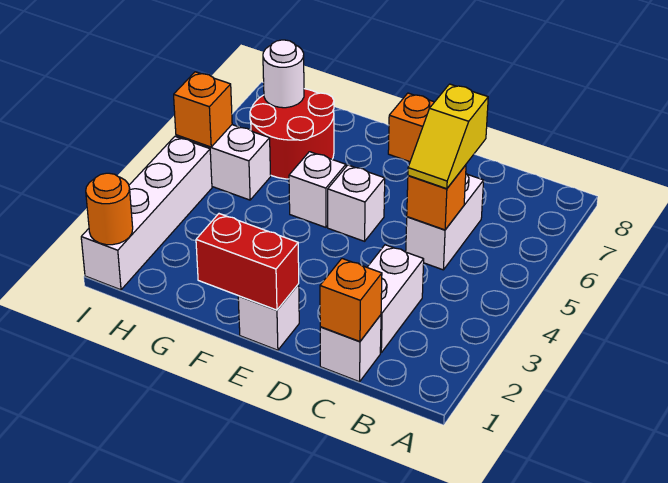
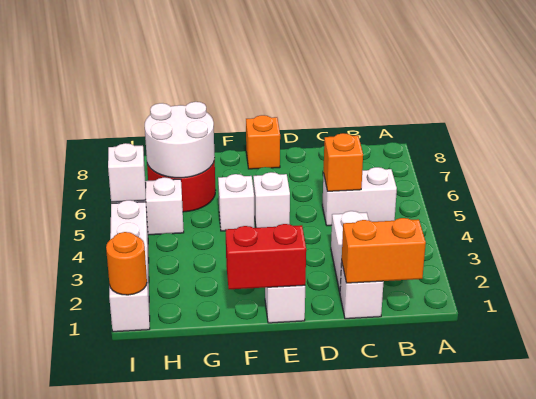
orange brick C1 level 2 -> orange brick B1:C1 level 2
white brick C5:C6 level 1 -> white brick B5:C5 level 1
yellow slope C5:C6 level 3 top 6 -> none
white round brick H7 level 2 -> white round brick G6:H7 level 2
orange brick I5 level 2 -> white brick I5 level 2

